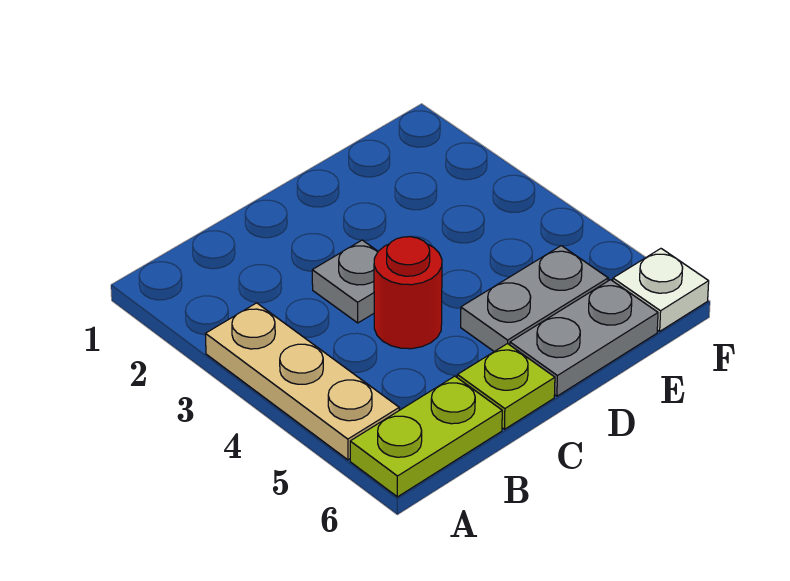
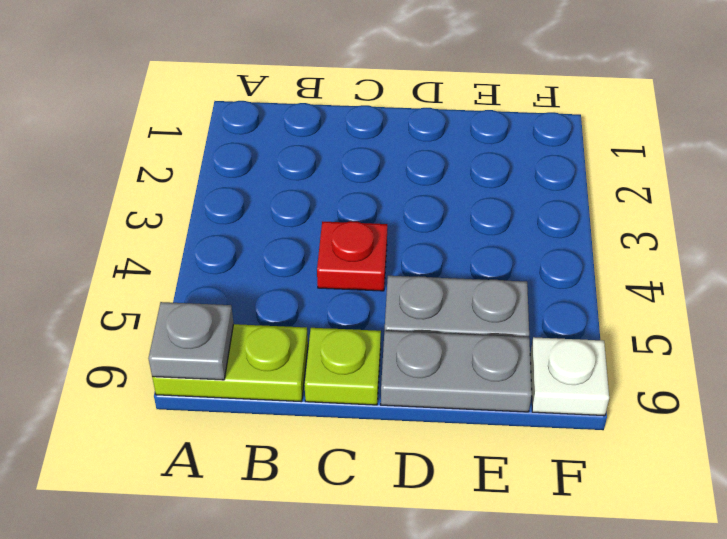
tan plate A3:A5 level 1 -> none
grey plate C3 level 1 -> grey plate A6 level 2
red round brick C4 level 1 -> red plate C4 level 1

